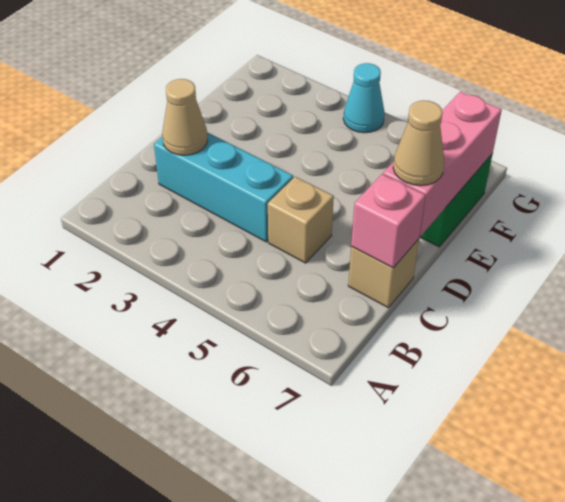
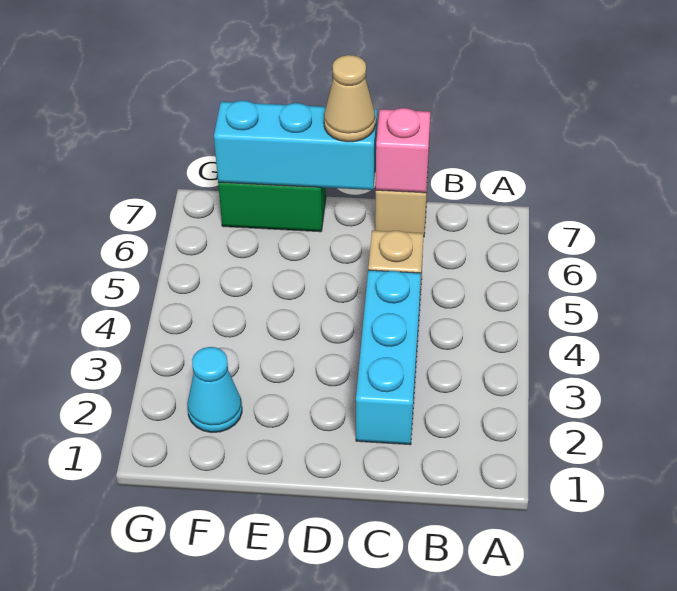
tan cone C2 level 2 -> none
pink brick D7:F7 level 2 -> cyan brick D7:F7 level 2
cyan cone G4 level 1 -> cyan cone F2 level 1

